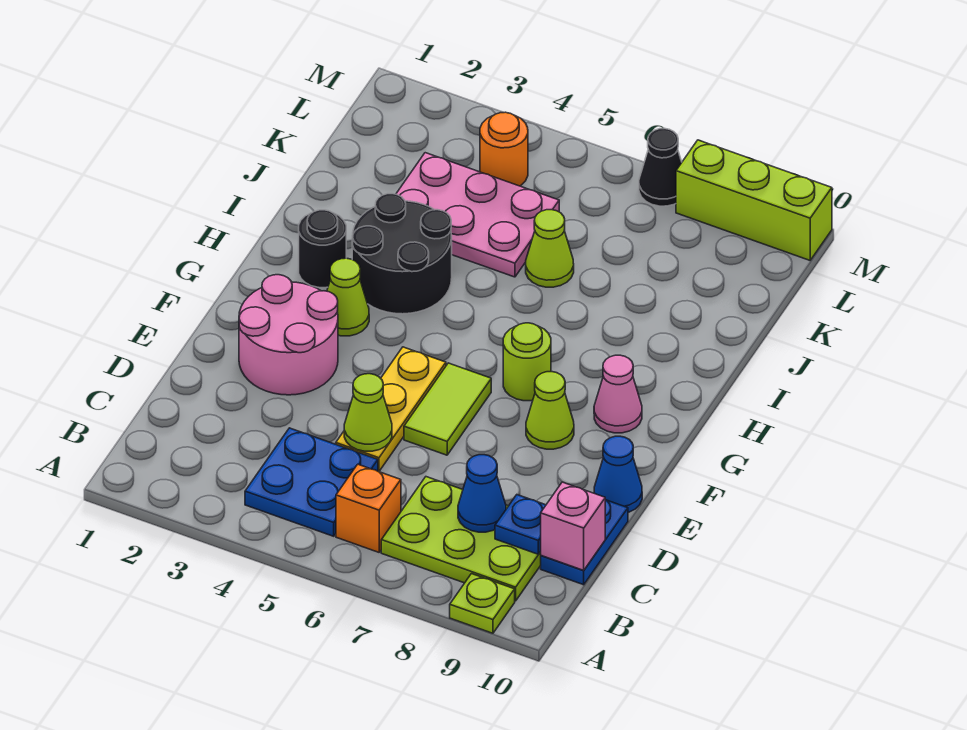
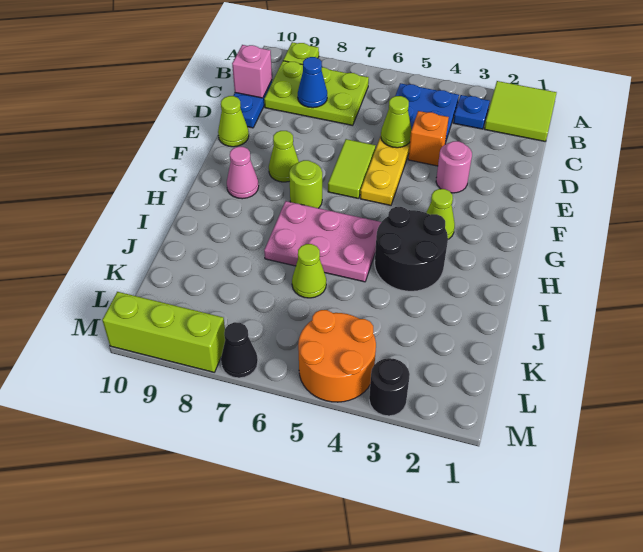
none -> lime tile A1:B2 level 1
orange brick B6 level 1 -> orange brick D4 level 1
blue plate C9 level 2 -> blue plate B3 level 1
pink round brick E2:F3 level 1 -> pink round brick E3 level 1
blue cone E10 level 1 -> lime cone E10 level 1
black round brick H2 level 1 -> black round brick M3 level 1
pink plate J3:K5 level 1 -> pink plate H5:I7 level 1
orange round brick L4 level 1 -> orange round brick L4:M5 level 1

